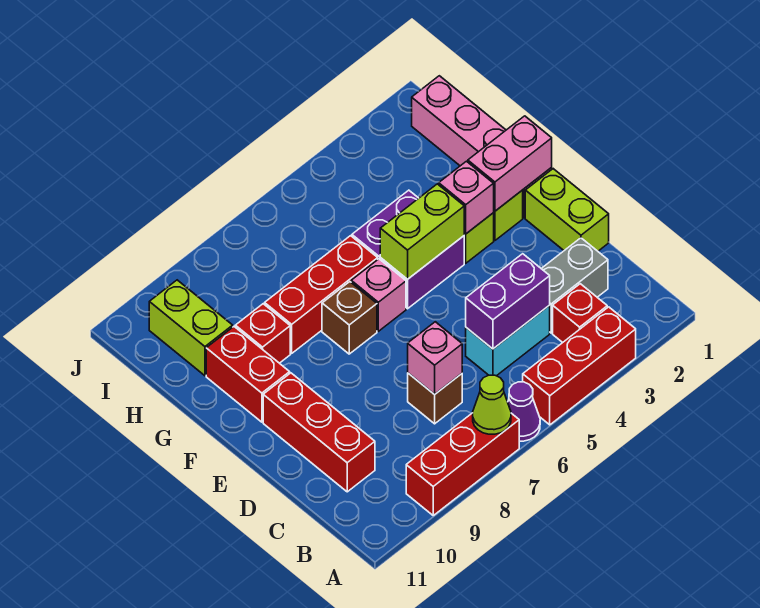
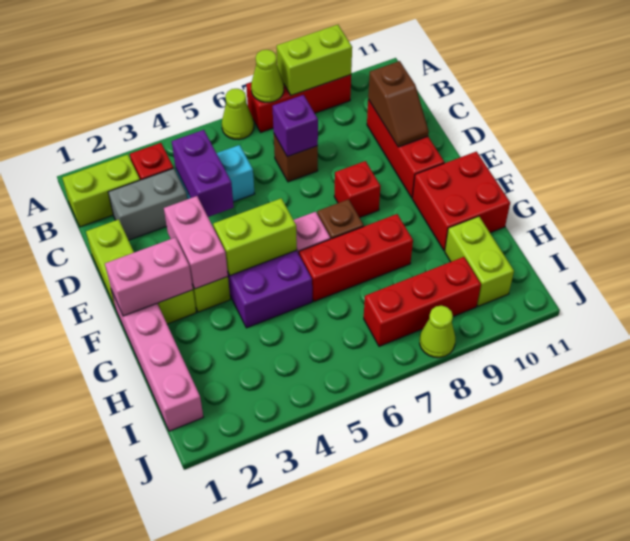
red brick A3:A5 level 1 -> red brick I7:I9 level 1
purple cone A6 level 1 -> lime cone A6 level 1
none -> lime brick A8:A9 level 2
none -> lime brick B1:B2 level 1
purple brick C4:C5 level 2 -> purple brick C4:D4 level 2
pink brick C7 level 2 -> purple brick C7 level 2
none -> brown slope C10:D10 level 2 top C
pink brick F3 level 2 -> pink brick E3:F3 level 2
red brick F10:G10 level 1 -> red brick F10:G11 level 1
red brick G9 level 1 -> red brick E8 level 1
none -> lime cone J8 level 1

